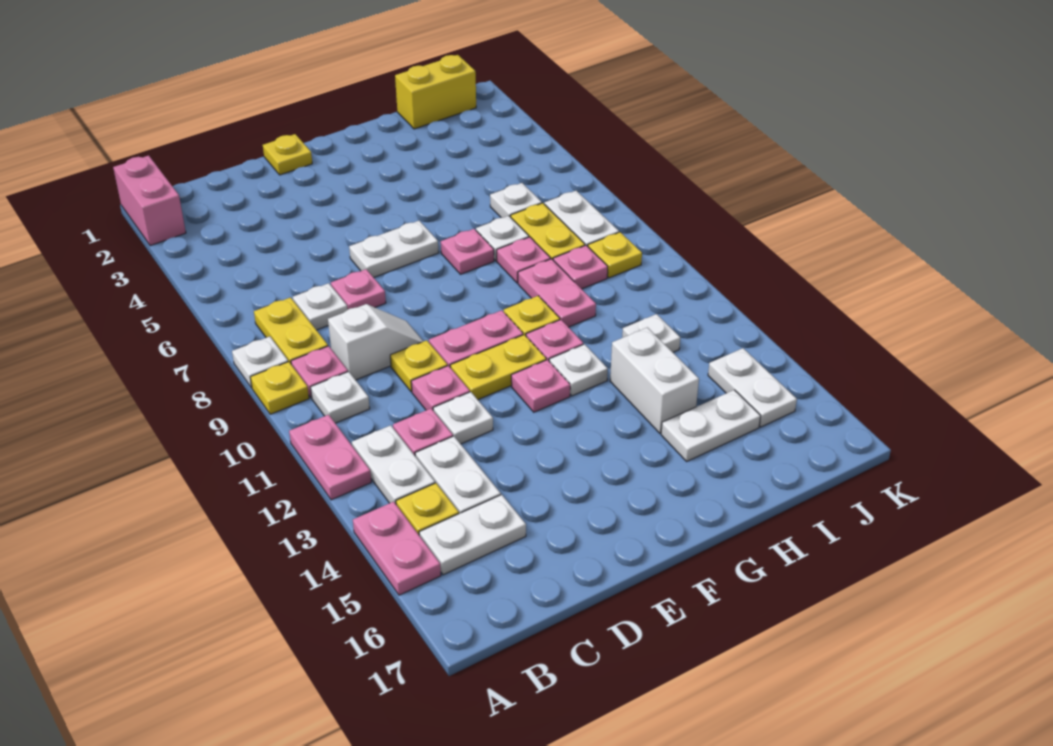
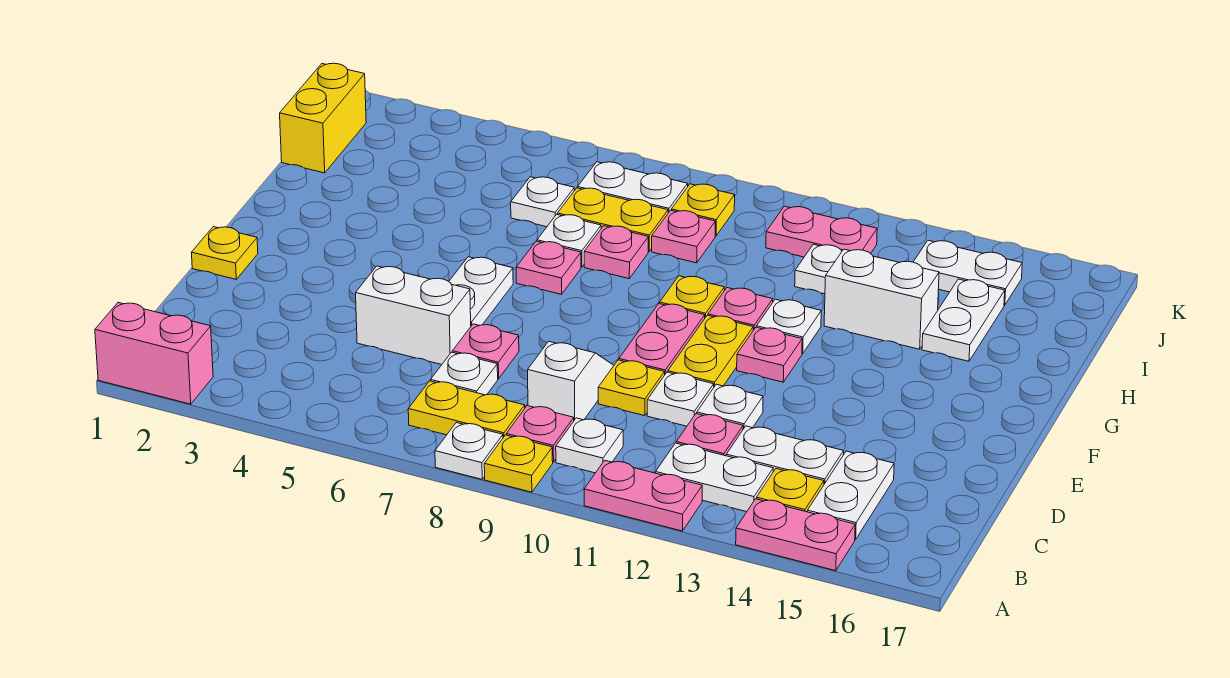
none -> white brick D5:D6 level 1
pink plate D11 level 1 -> white plate D11 level 1
pink plate H9:H10 level 1 -> pink plate J11:J12 level 1

